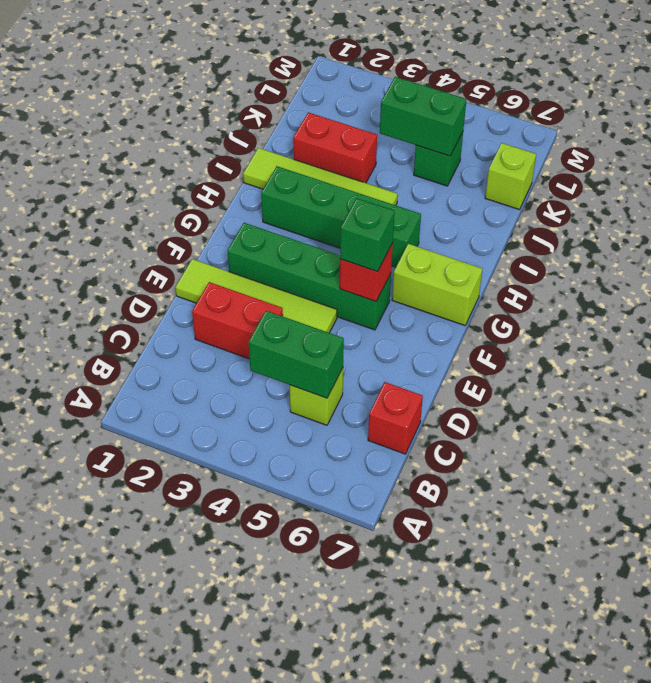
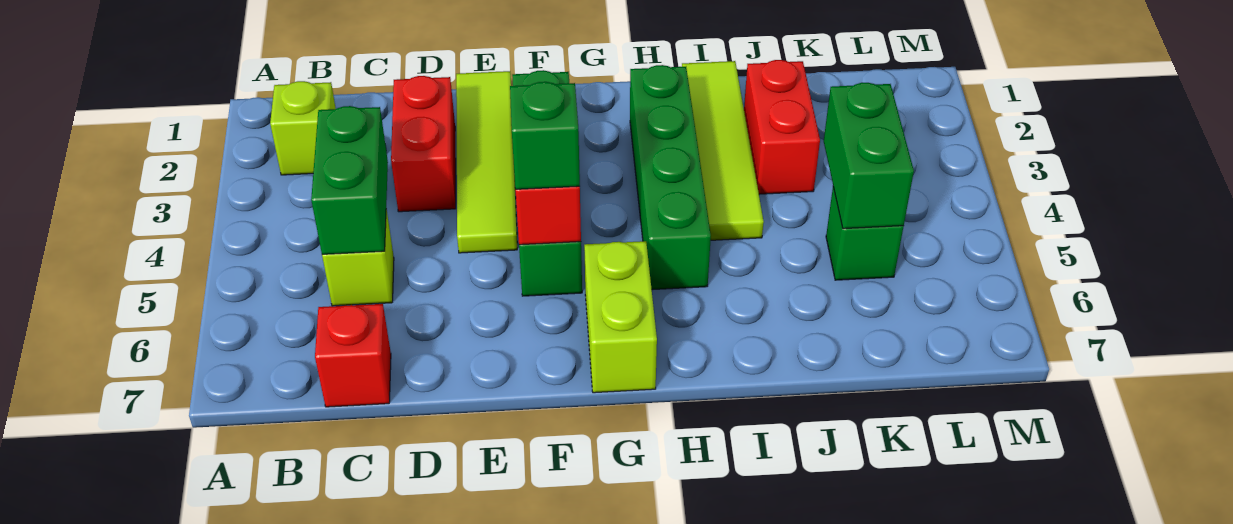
lime brick K7 level 1 -> lime brick B2 level 1

